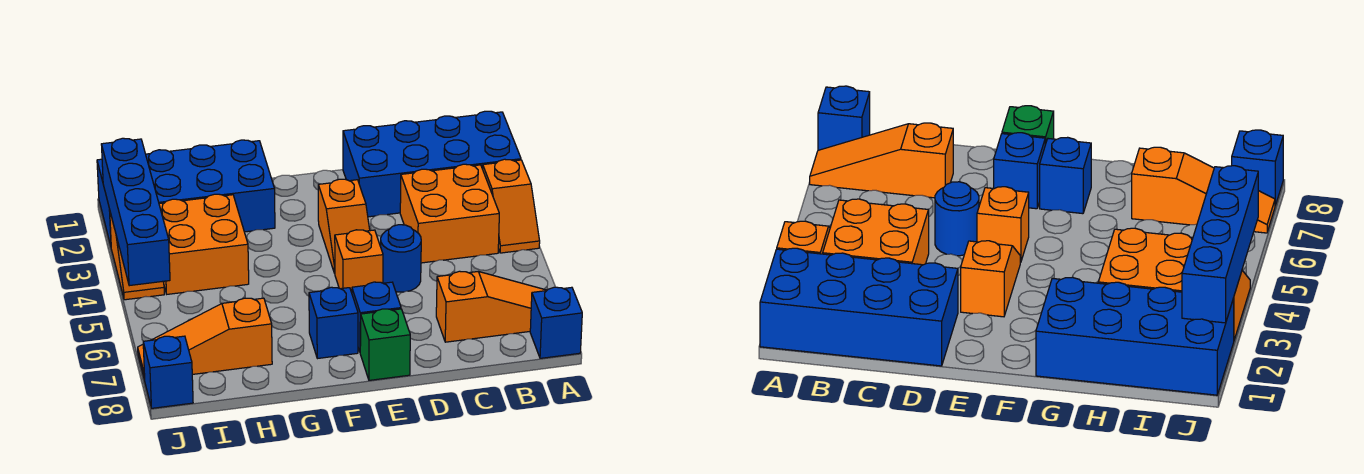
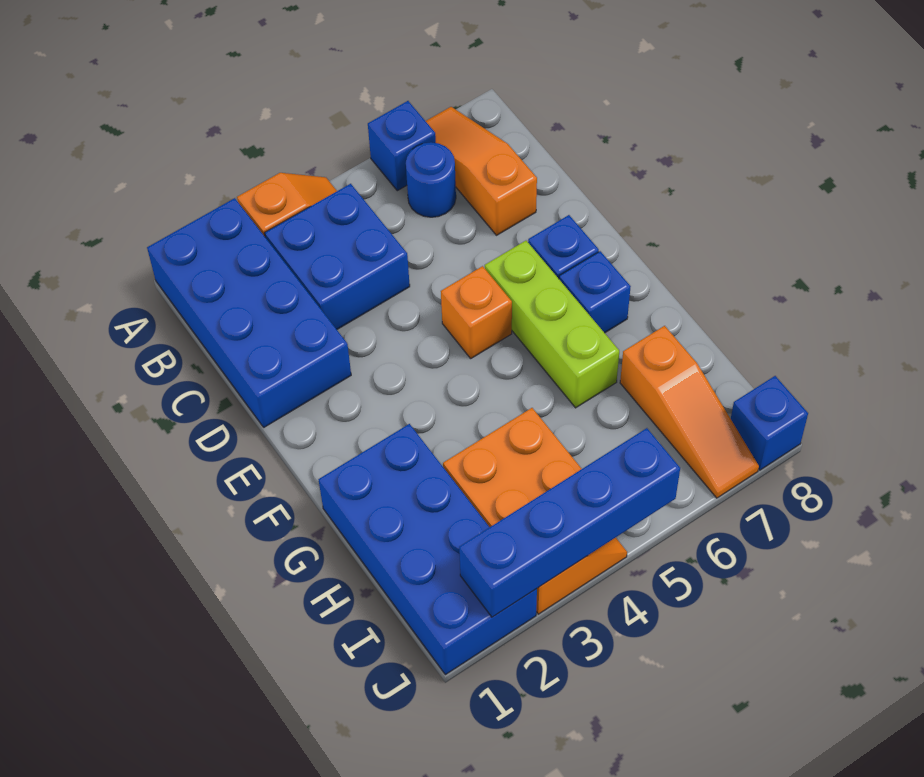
blue brick A8 level 1 -> blue brick A6 level 1
orange brick B3:C4 level 1 -> blue brick B3:C4 level 1
blue round brick D5 level 1 -> blue round brick B6 level 1
orange slope E3:E4 level 1 top 3 -> none
none -> lime brick E6:G6 level 1
green brick E8 level 1 -> none

